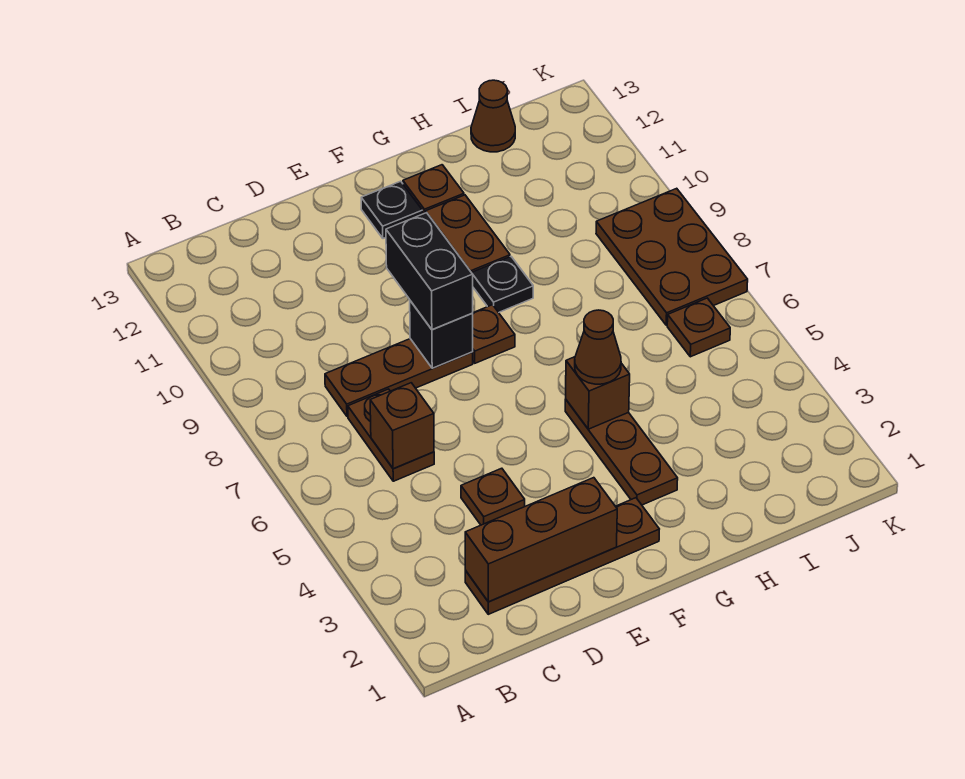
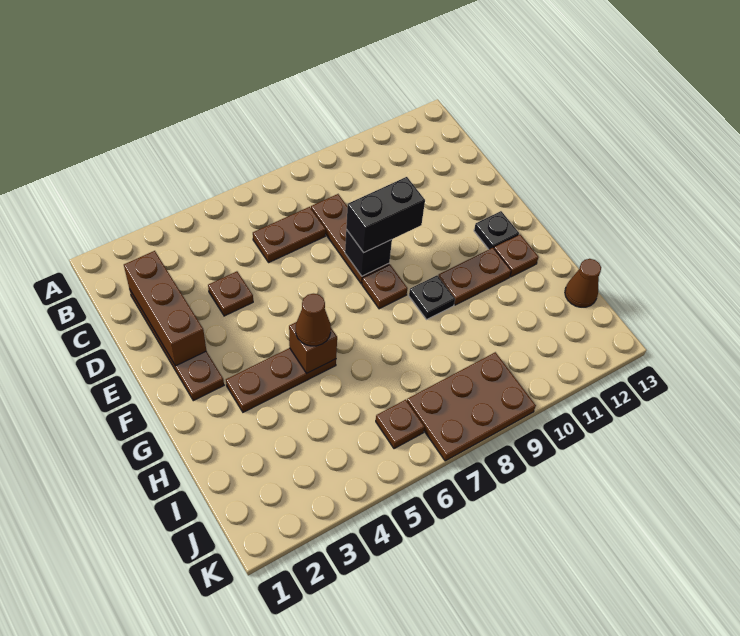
brown brick C6 level 2 -> none

